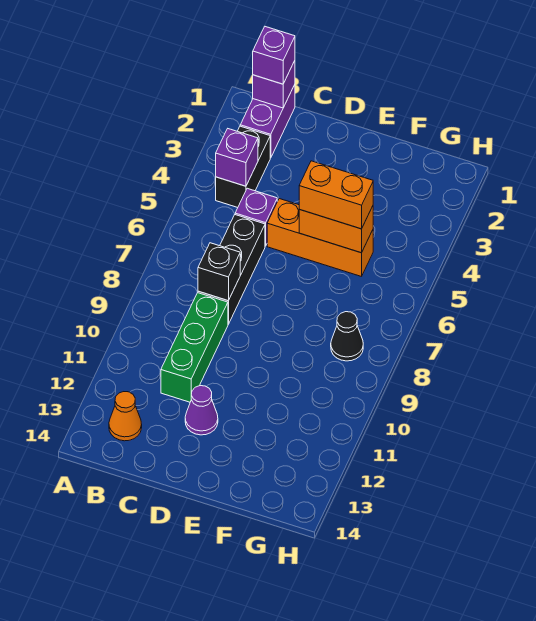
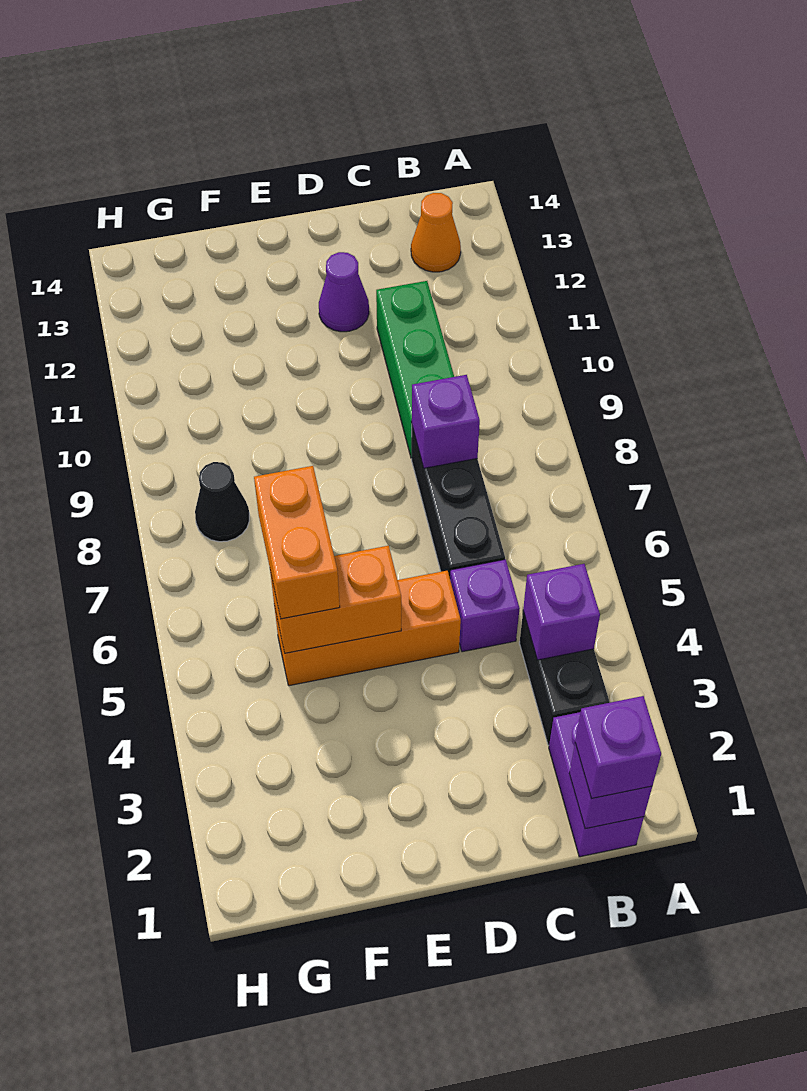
black brick C8 level 2 -> purple brick C8 level 2
orange brick E5:F5 level 3 -> orange brick F5:F6 level 3

